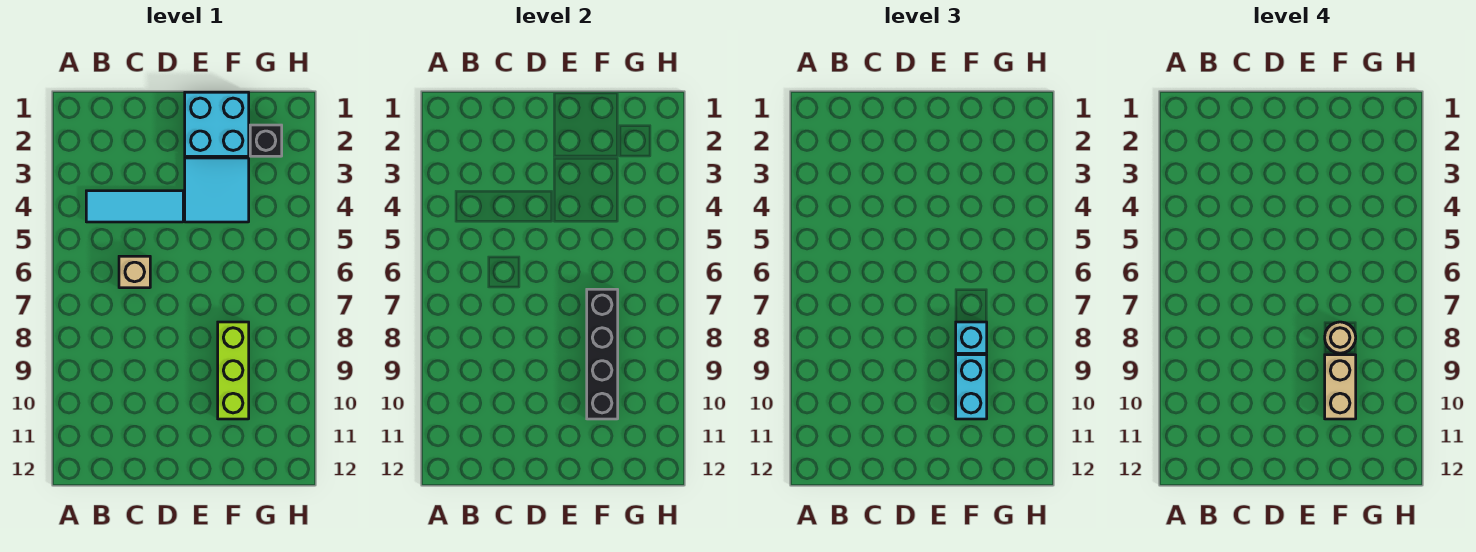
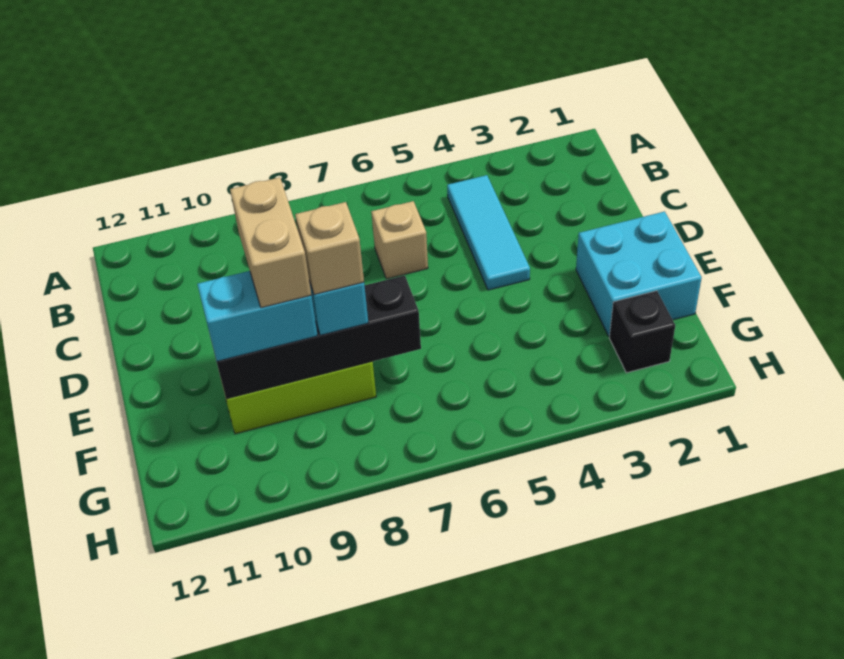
cyan tile E3:F4 level 1 -> none
tan round brick F8 level 4 -> tan brick F8 level 4
tan brick F9:F10 level 4 -> tan brick E9:F9 level 4

